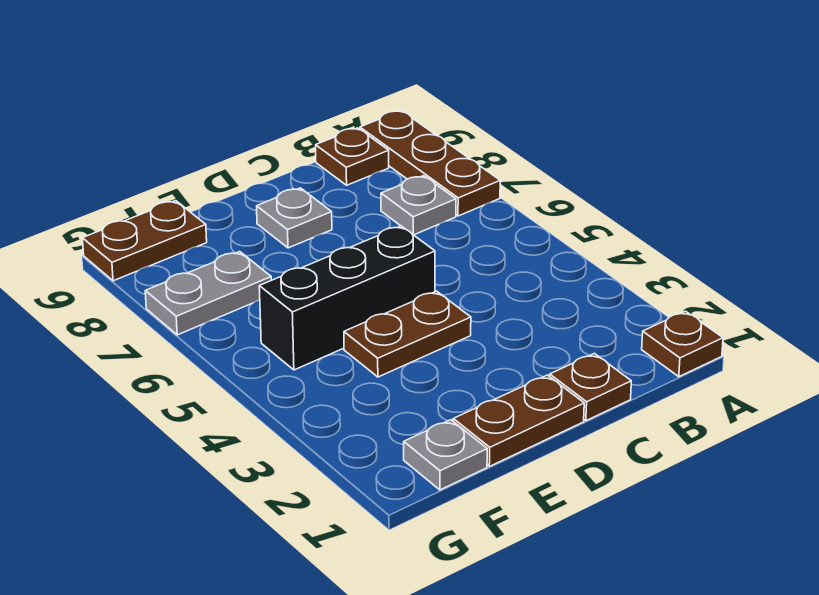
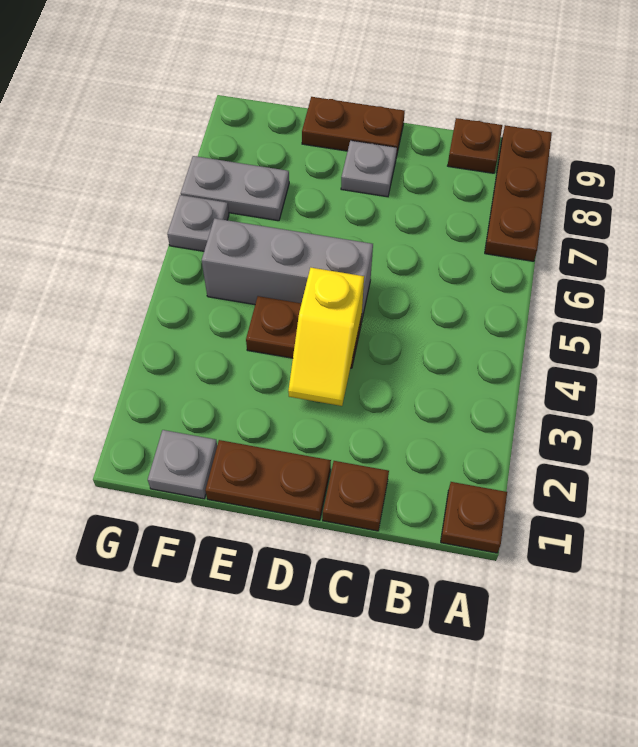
grey plate B7 level 1 -> grey plate G6 level 1
none -> yellow slope D3:D4 level 2 top 4
black brick D5:F5 level 1 -> grey brick D5:F5 level 1
brown plate F9:G9 level 1 -> brown plate D9:E9 level 1

